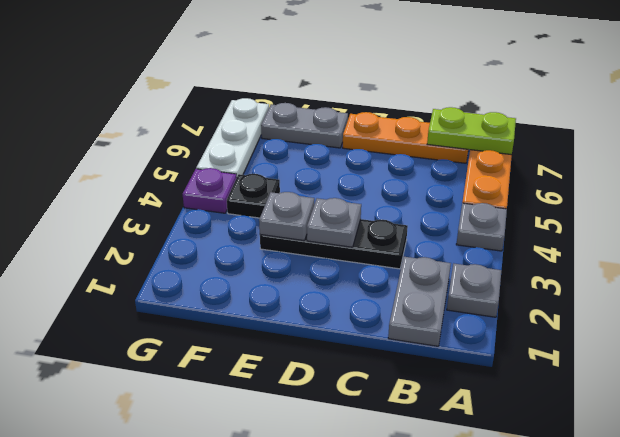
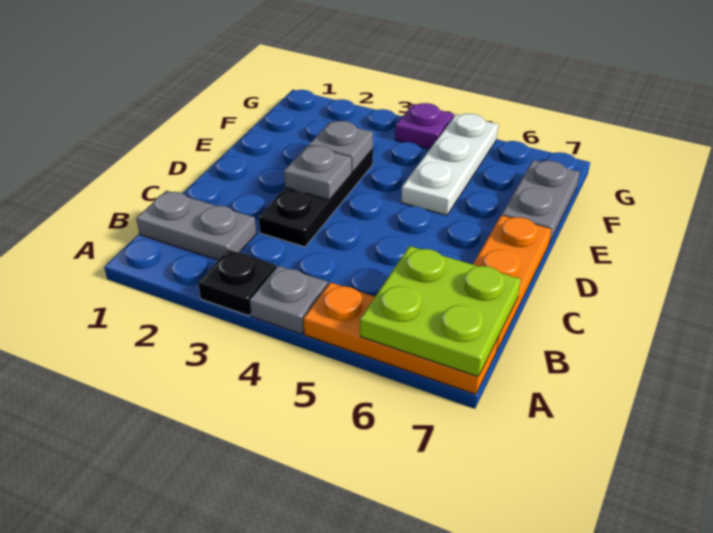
grey plate A2 level 1 -> none
lime plate A7:B7 level 2 -> lime plate A6:B7 level 2
black plate F4 level 1 -> black plate A3 level 1
white plate G5:G7 level 1 -> white plate E5:G5 level 1

